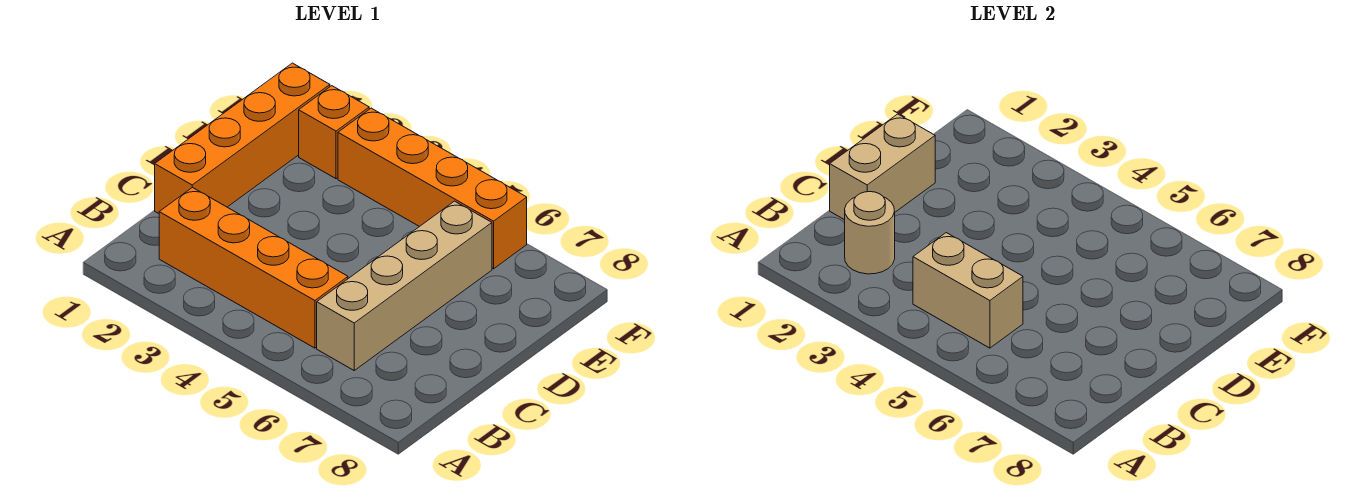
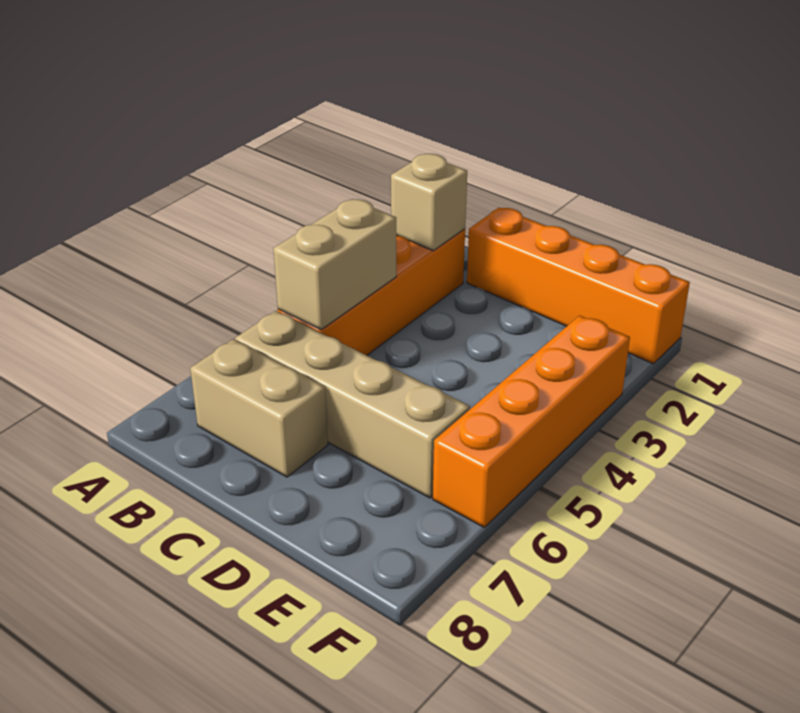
tan round brick B2 level 2 -> tan brick B2 level 2
tan brick C1:D1 level 2 -> tan brick B7:C7 level 1
orange brick F2 level 1 -> none

